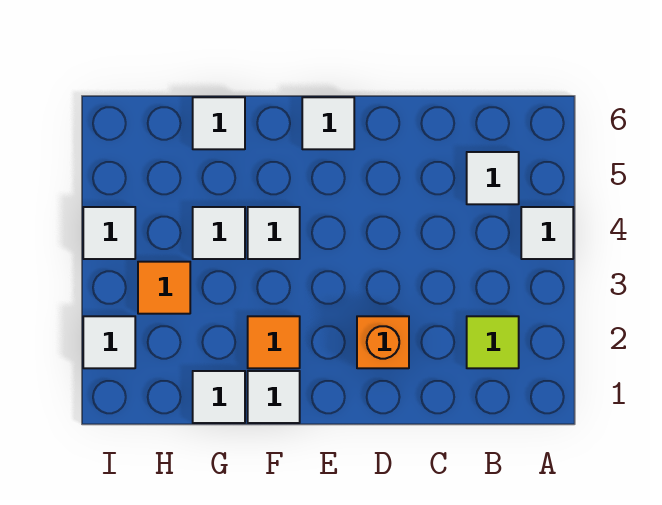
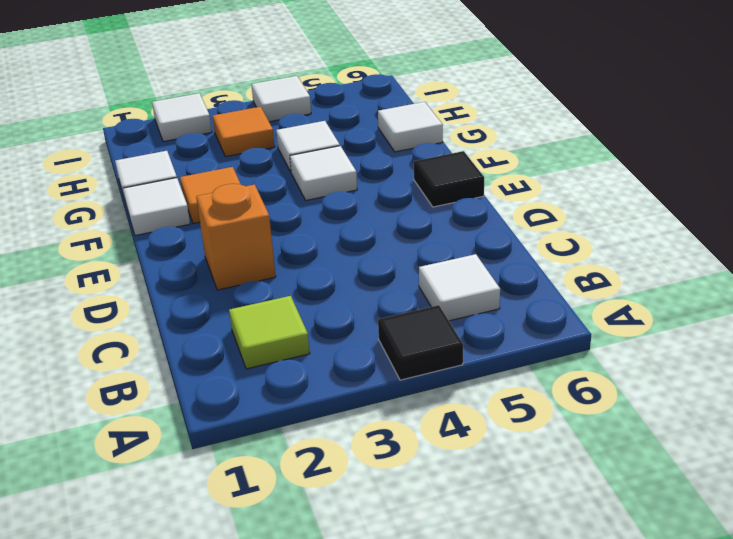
white tile A4 level 1 -> black tile A4 level 1
white tile E6 level 1 -> black tile E6 level 1

